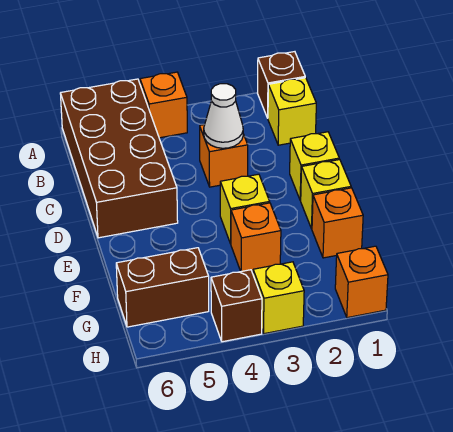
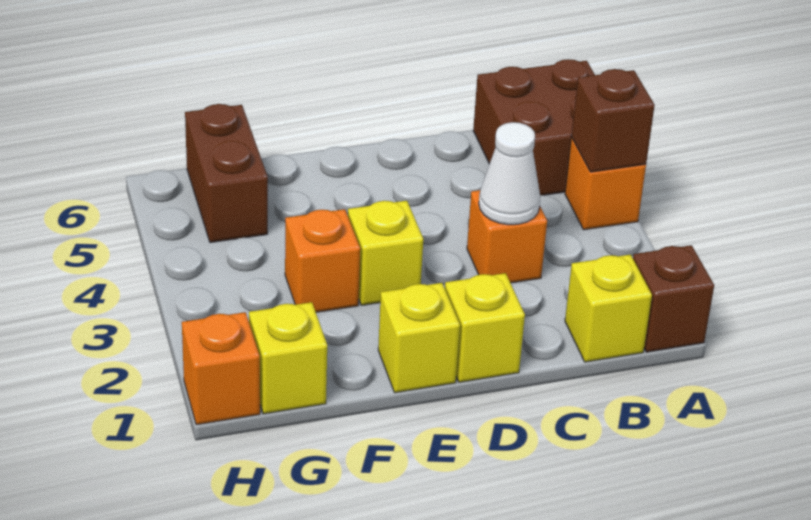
brown brick A5:D6 level 1 -> brown brick A5:B6 level 1
orange brick F1 level 1 -> none
yellow brick H3 level 1 -> yellow brick G1 level 1
brown brick H4 level 1 -> brown brick A4 level 2

